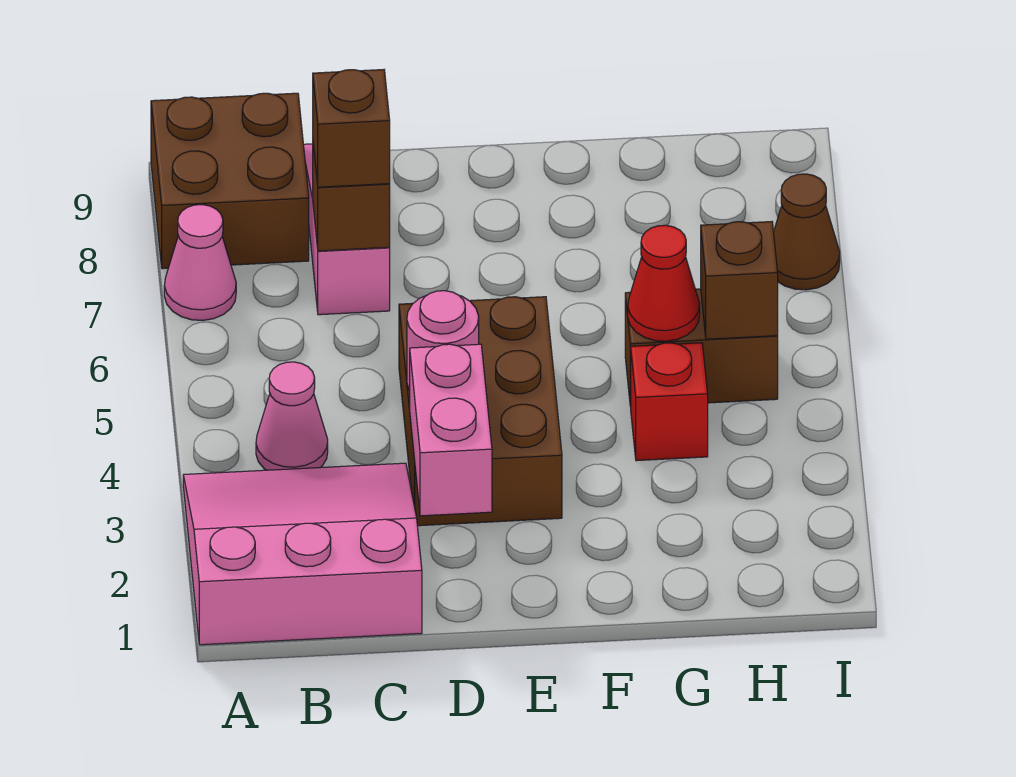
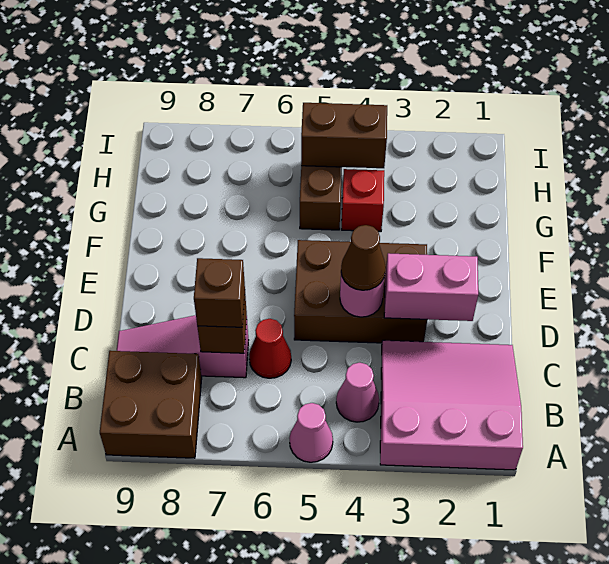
pink slope A1:C3 level 1 top 1 -> pink slope A1:C3 level 1 top A
pink cone A7 level 1 -> pink cone A5 level 1
red cone G5 level 2 -> red cone C6 level 1
brown brick H5 level 2 -> brown brick H4:H5 level 2
brown cone I7 level 1 -> brown cone D4 level 3

